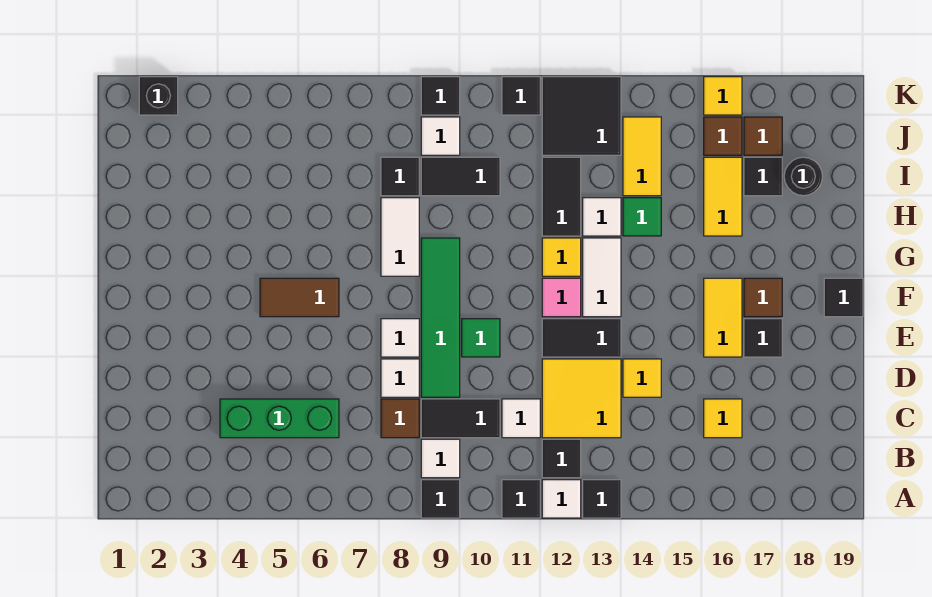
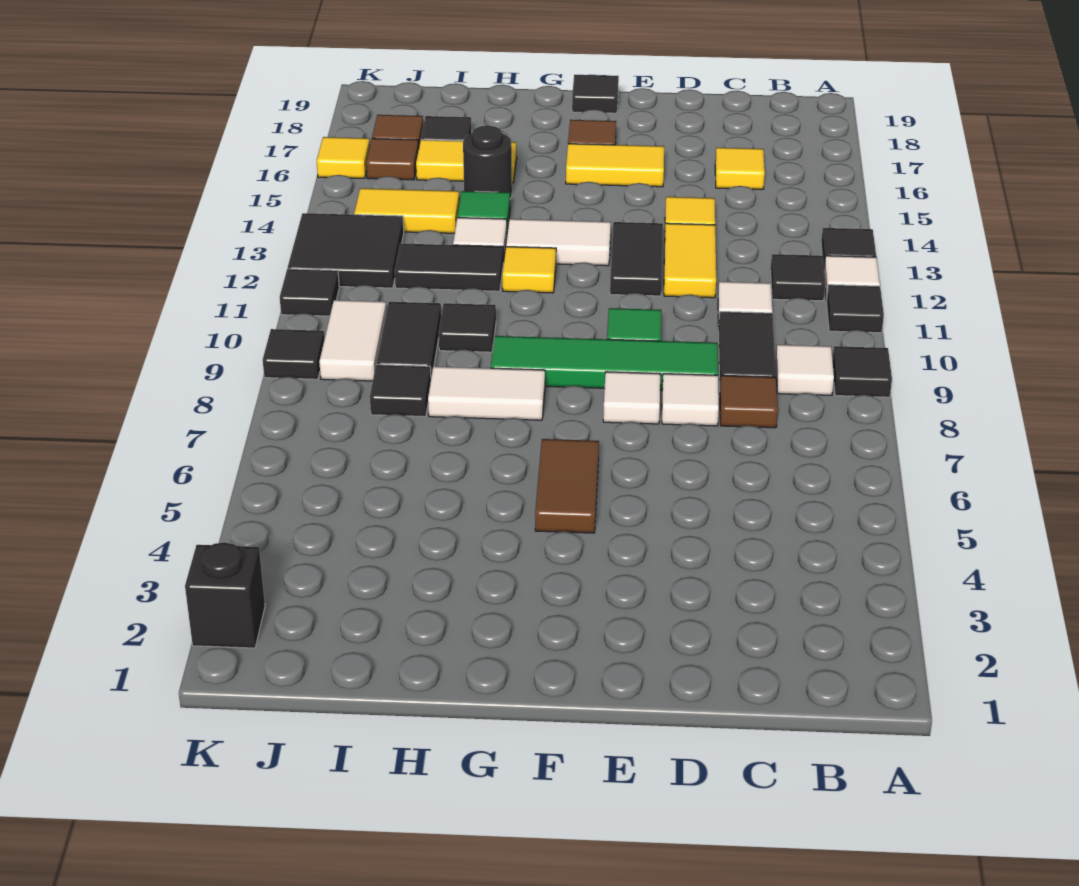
green brick C4:C6 level 1 -> none
yellow tile C12:D13 level 1 -> yellow tile D12:D13 level 1
black tile E17 level 1 -> black tile H10 level 1
pink tile F12 level 1 -> none
black round brick I18 level 1 -> black round brick H15 level 1
white tile J9 level 1 -> white tile J9:J10 level 1

